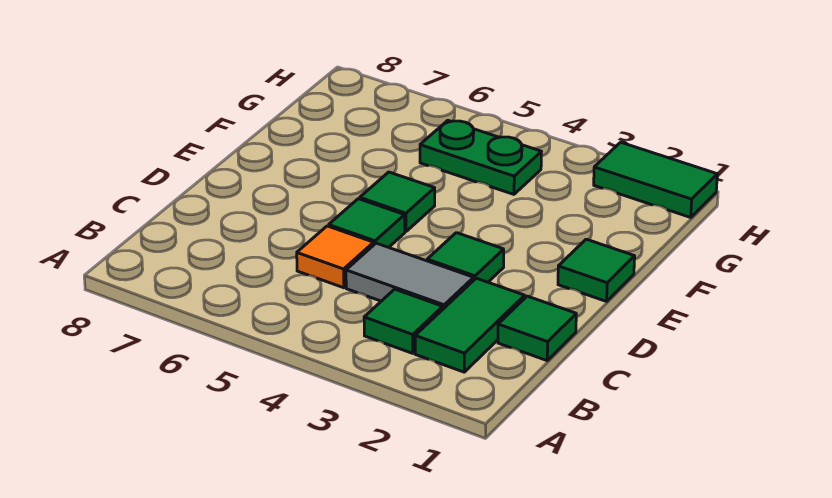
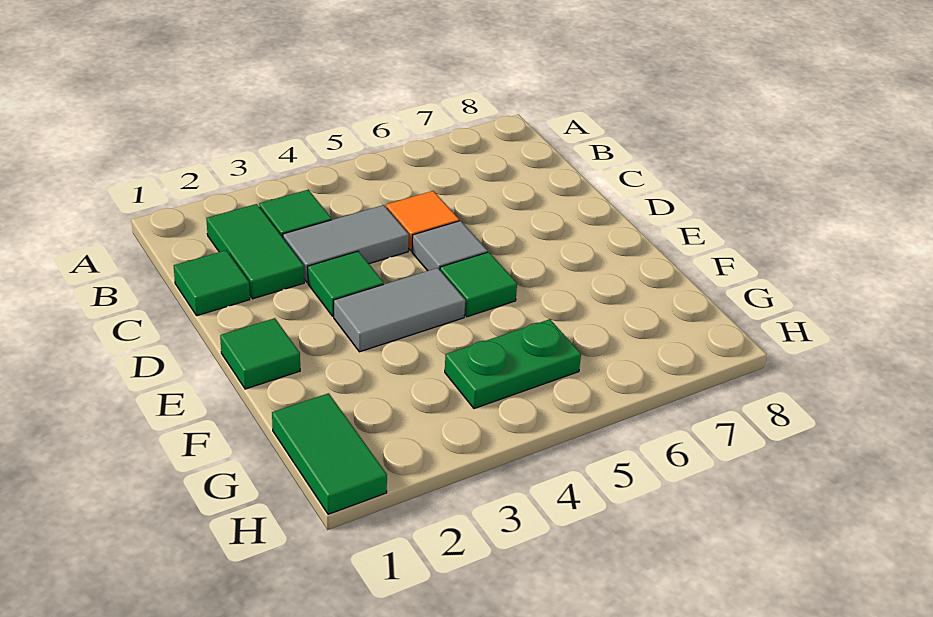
green tile D5 level 1 -> grey tile D5 level 1
none -> grey tile E3:E4 level 1
green tile H1:H2 level 1 -> green tile G1:H1 level 1

